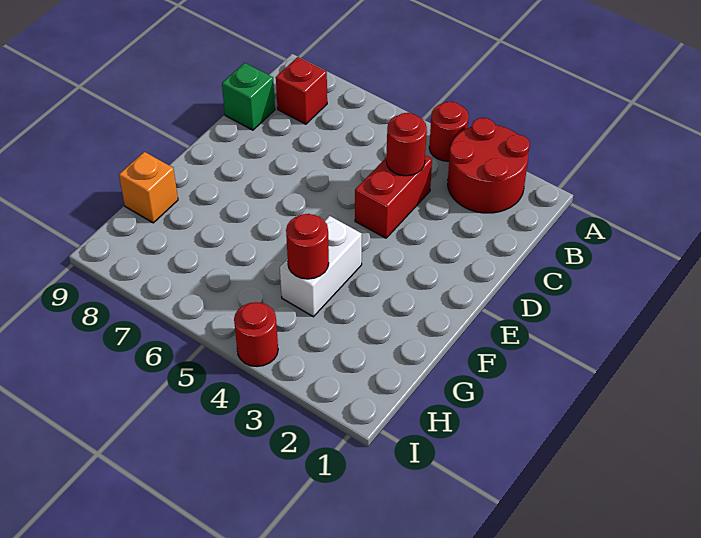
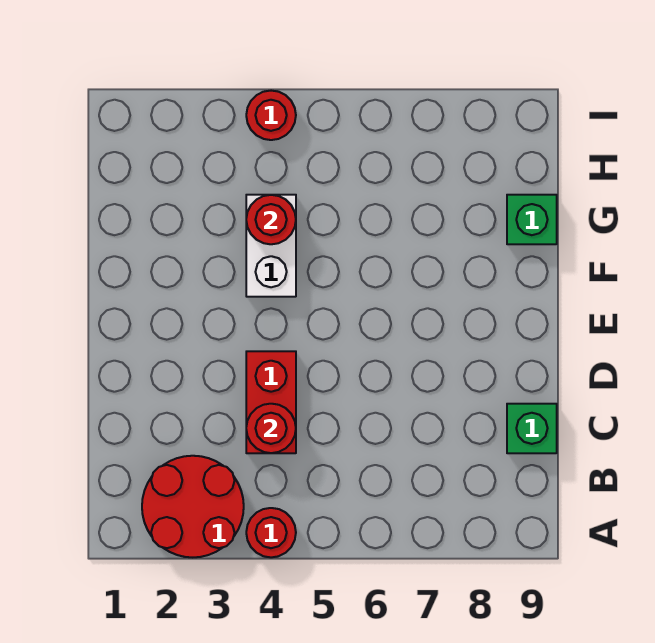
red brick B8 level 1 -> none
orange brick G9 level 1 -> green brick G9 level 1

